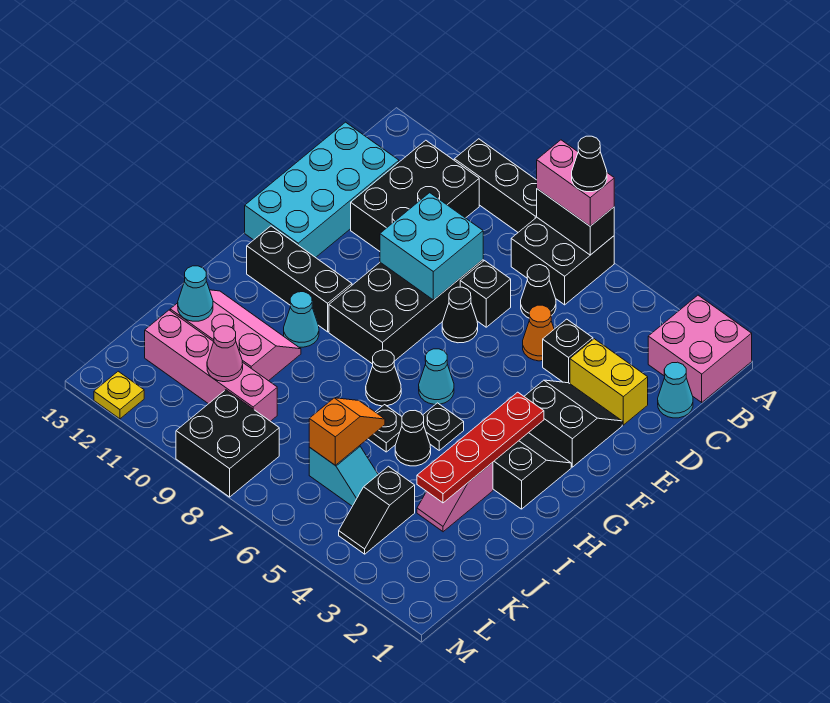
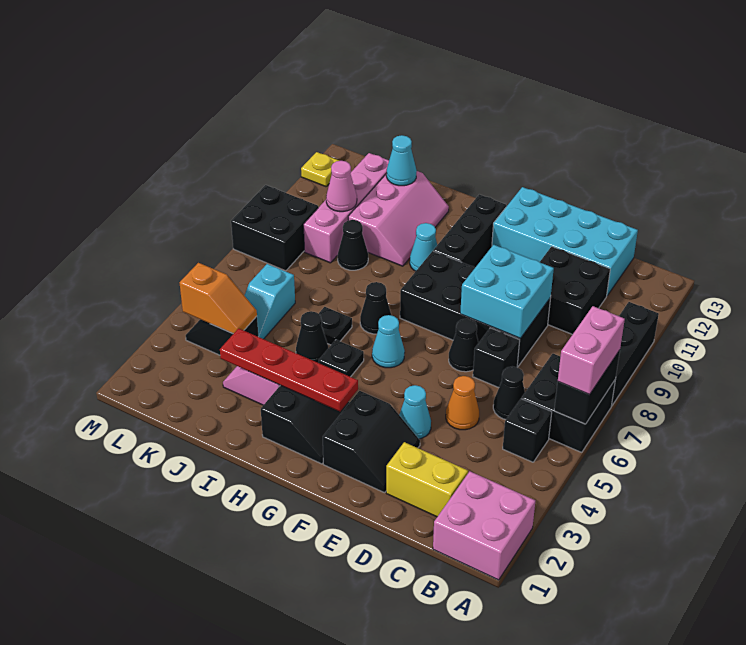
black cone A6 level 4 -> black cone J9 level 1
black brick B10:D11 level 1 -> black brick C10:D11 level 1
cyan cone C1 level 1 -> cyan cone E4 level 1
yellow brick D2:D3 level 1 -> yellow brick C2:D2 level 1
black brick D4 level 1 -> black brick B5 level 1
orange slope J6:K6 level 2 top K -> orange slope K4:L4 level 2 top L

